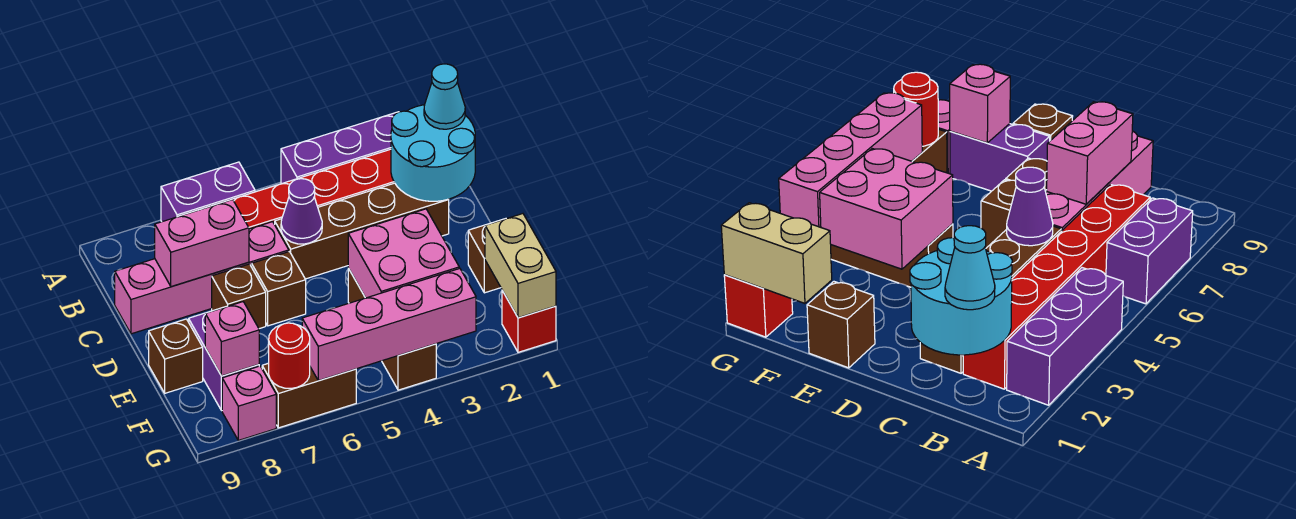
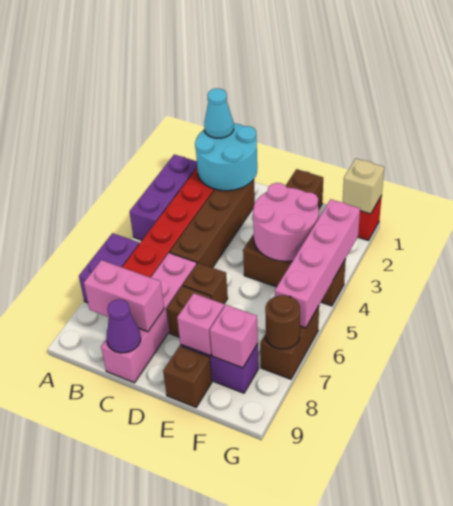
purple cone C5 level 2 -> purple cone C9 level 2
pink brick C7:C8 level 2 -> pink brick B8:C8 level 2
pink brick E3:F4 level 2 -> pink round brick E3:F4 level 2
tan brick F1:G1 level 2 -> tan brick G1 level 2
red round brick G7 level 2 -> brown round brick G7 level 2
pink brick G8 level 1 -> pink brick E8 level 2

